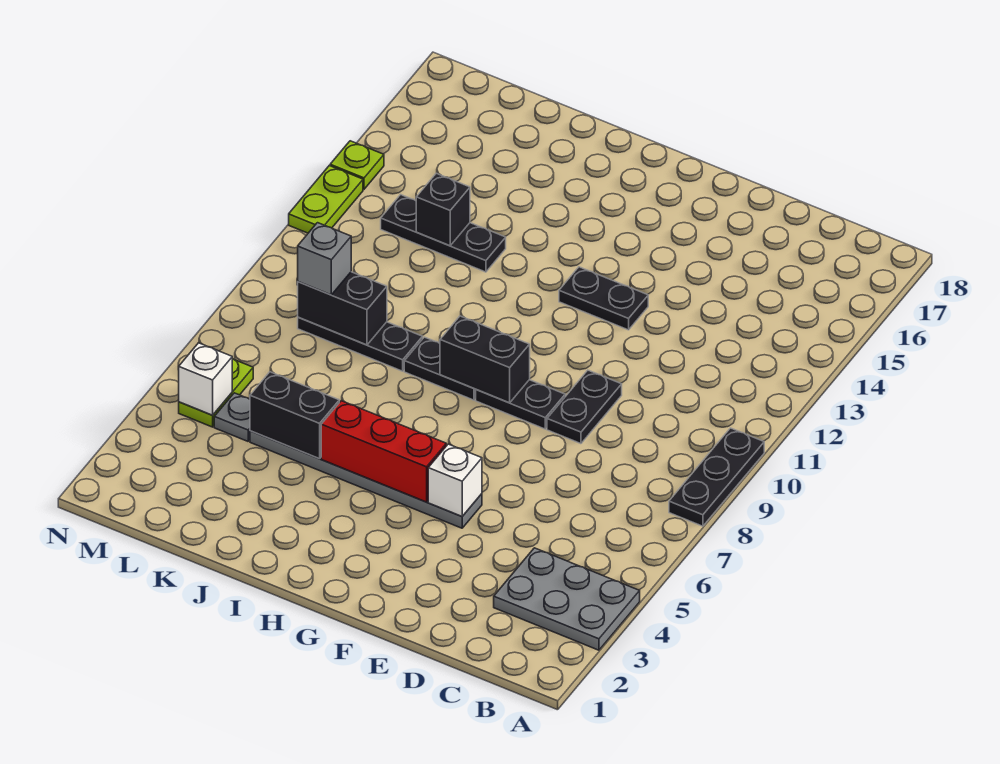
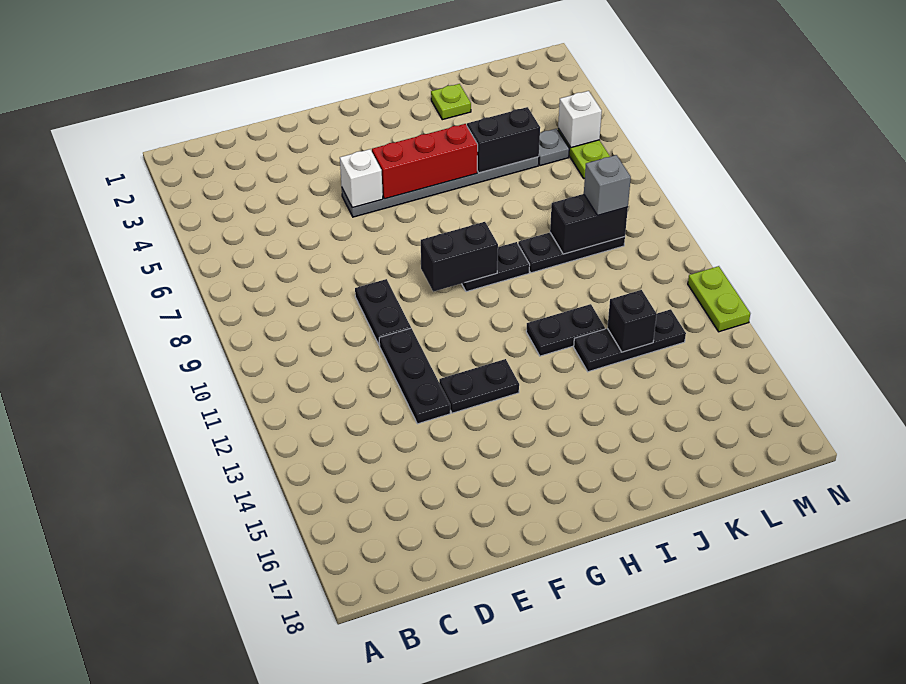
grey plate A3:C4 level 1 -> none
black plate A8:A10 level 1 -> black plate E11:E13 level 1
black plate F9:G9 level 1 -> black plate I12:J12 level 1
lime plate N14 level 1 -> lime plate J2 level 1

